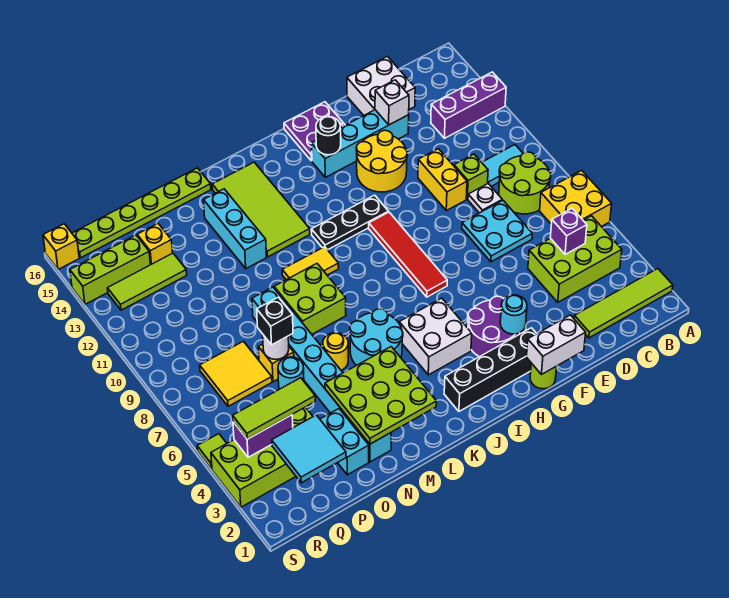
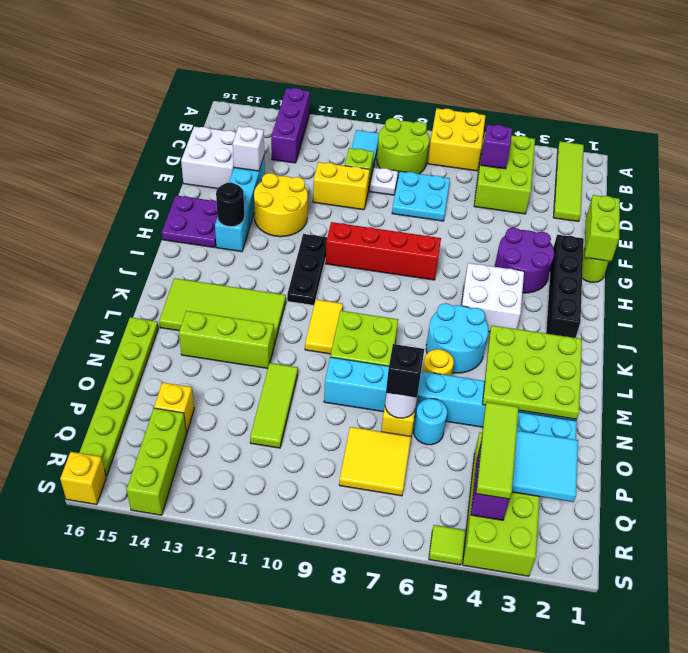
white brick F1:G1 level 2 -> lime brick F1:G1 level 2
cyan round brick G3 level 2 -> none
red tile H7:H10 level 1 -> red brick H7:H10 level 1
cyan brick M12:M14 level 1 -> lime brick M12:M14 level 1
lime tile P13:R13 level 1 -> lime tile N11:P11 level 1

